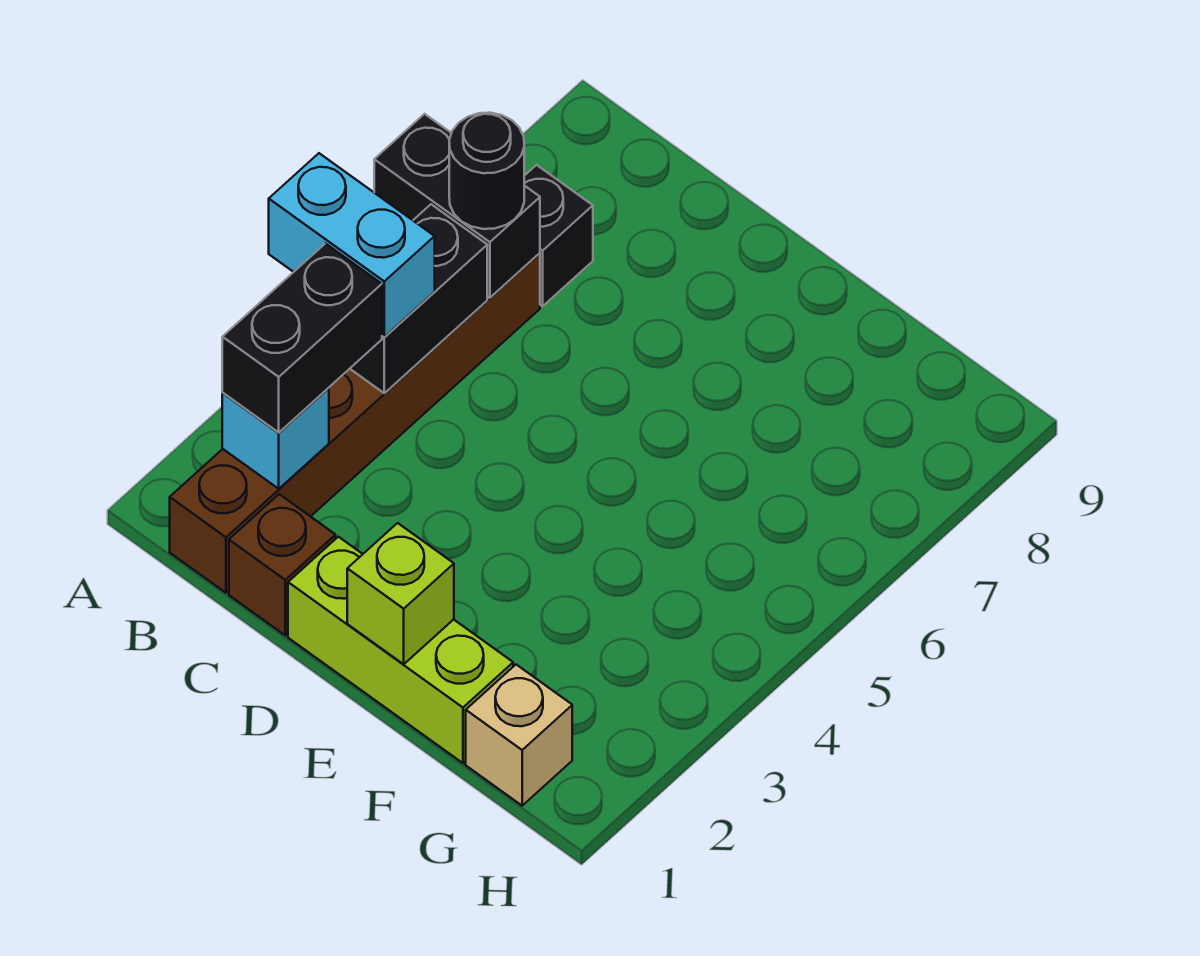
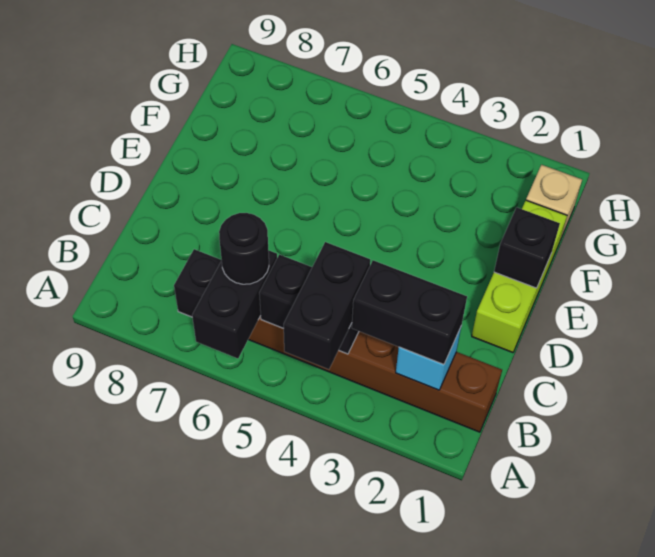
cyan brick A4:B4 level 3 -> black brick A4:B4 level 3
brown brick C1 level 1 -> none
lime brick E1 level 2 -> black brick E1 level 2

